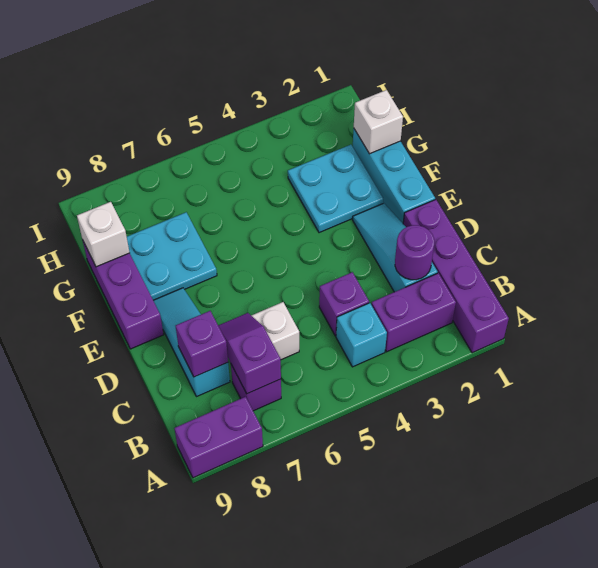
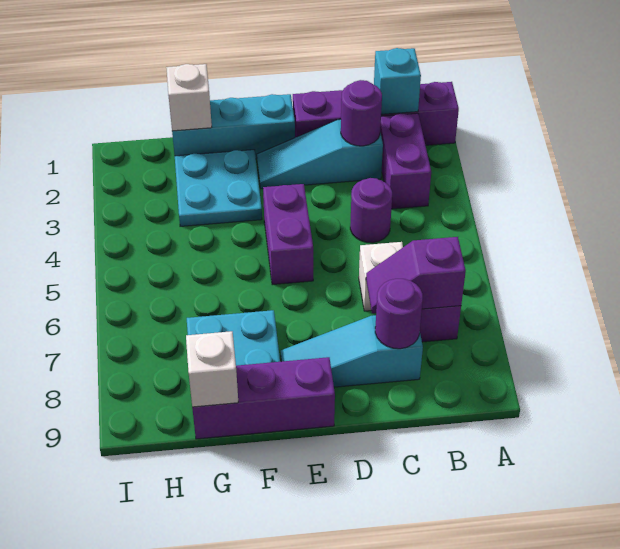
purple brick A8:A9 level 1 -> purple brick E4:E5 level 1
cyan brick B4 level 1 -> cyan brick B1 level 2
purple brick C4 level 1 -> purple round brick C4 level 1
purple brick C8 level 2 -> purple round brick C8 level 2

